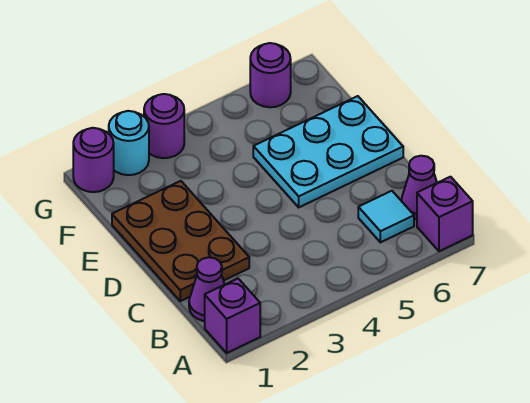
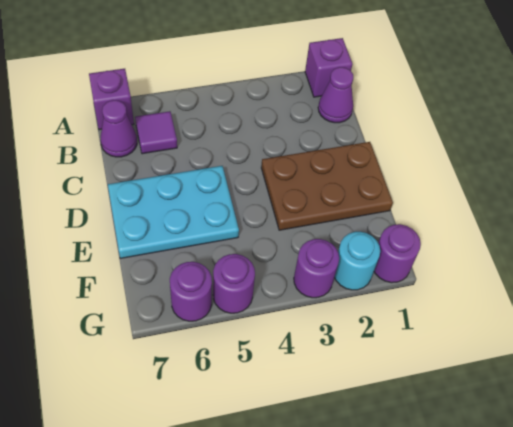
cyan tile B6 level 1 -> purple tile B6 level 1
brown plate C1:E2 level 1 -> brown plate D1:E3 level 1
none -> purple round brick G5 level 1

